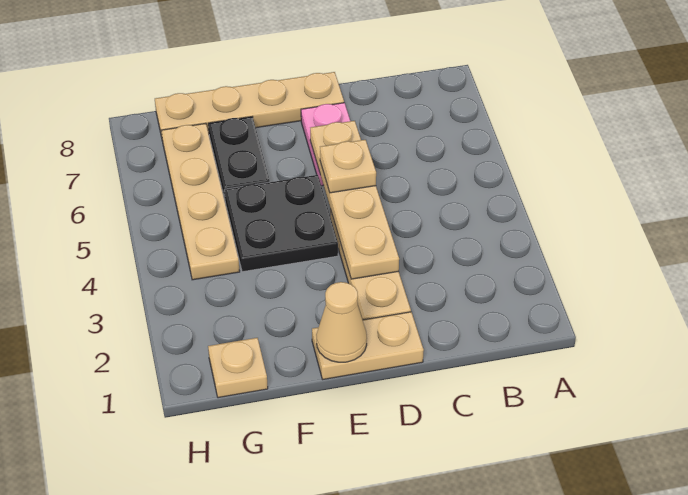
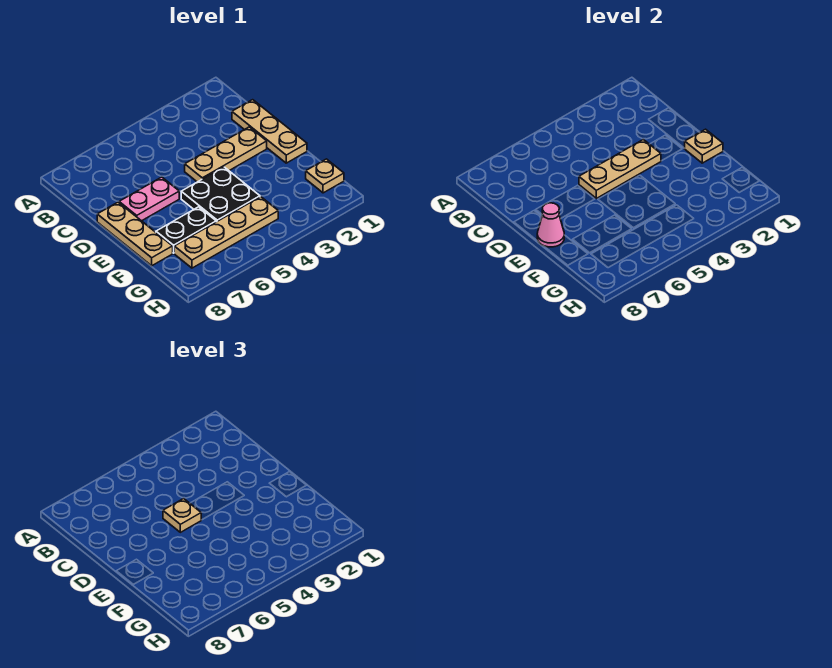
tan plate D1:E1 level 1 -> tan plate C1:E1 level 1
tan plate D3:D6 level 2 -> tan plate D3:D5 level 2
tan plate D8:G8 level 1 -> tan plate D8:F8 level 1
tan cone E1 level 2 -> tan plate E1 level 2
none -> pink cone E8 level 2

